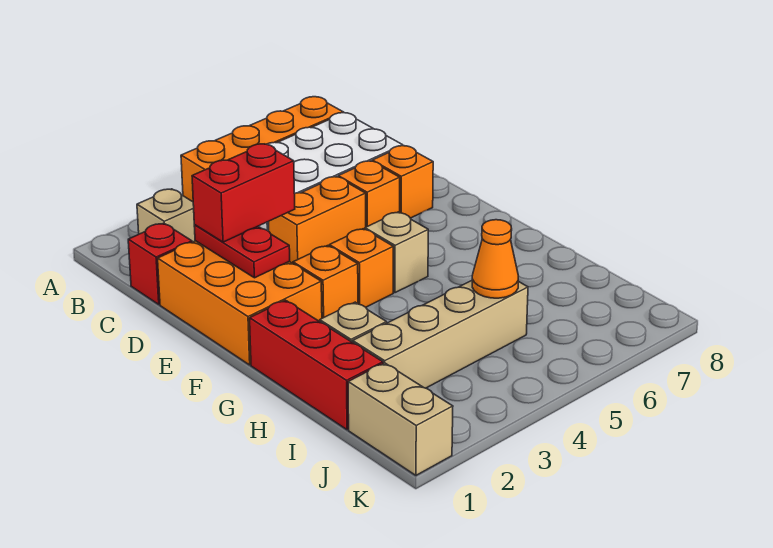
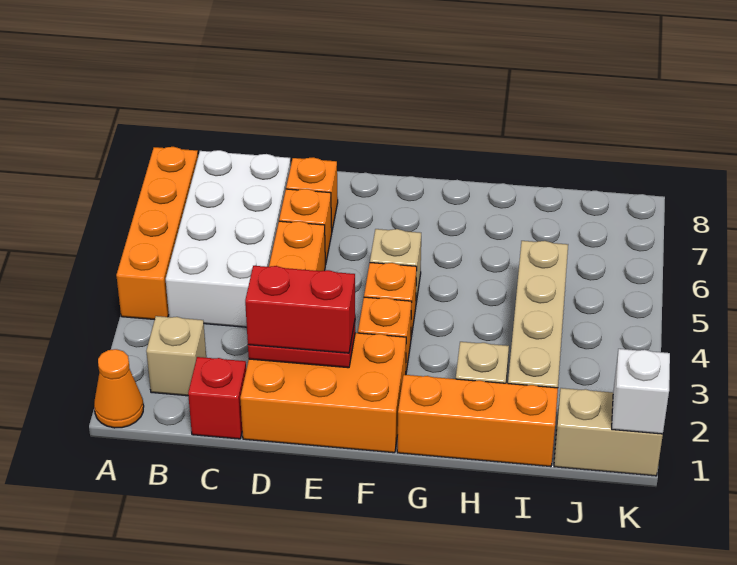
red brick D2:D3 level 3 -> red brick D2:E2 level 3
red brick G1:I1 level 1 -> orange brick G1:I1 level 1
orange cone I5 level 2 -> orange cone A1 level 1
none -> white brick K1 level 2

